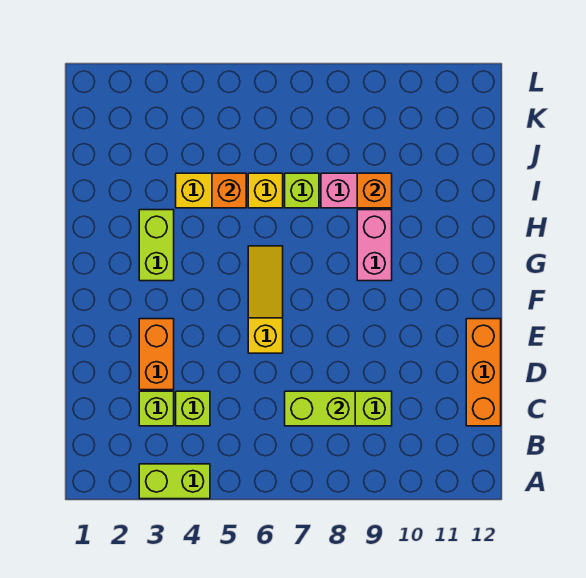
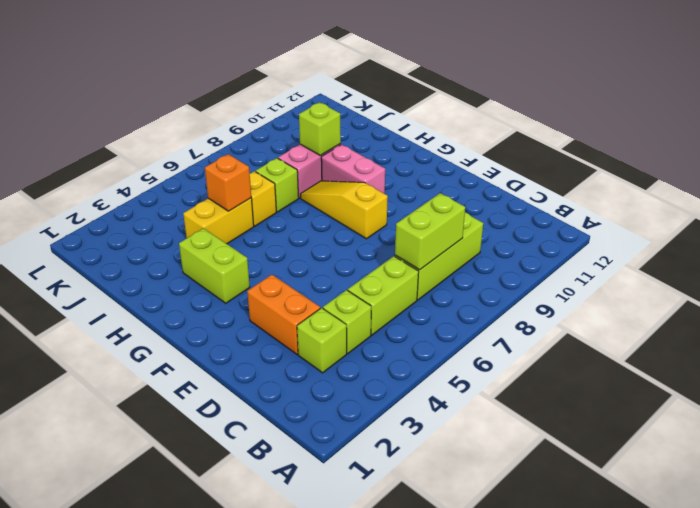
lime brick A3:A4 level 1 -> lime brick C5:C6 level 1
orange brick C12:E12 level 1 -> none
yellow slope E6:G6 level 1 top E -> yellow slope F8:H8 level 1 top F
orange brick I9 level 2 -> lime brick I9 level 2

